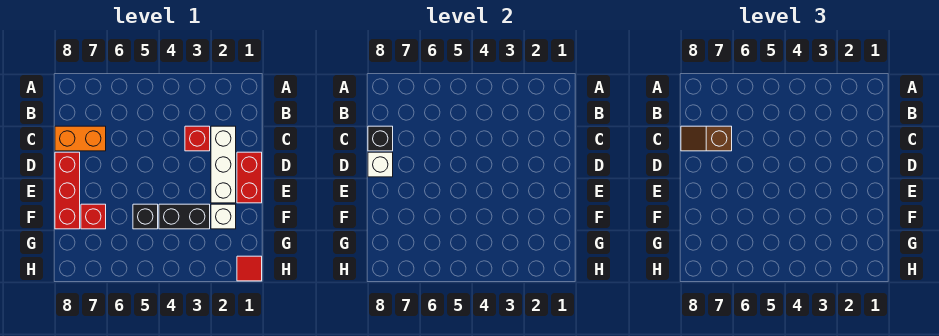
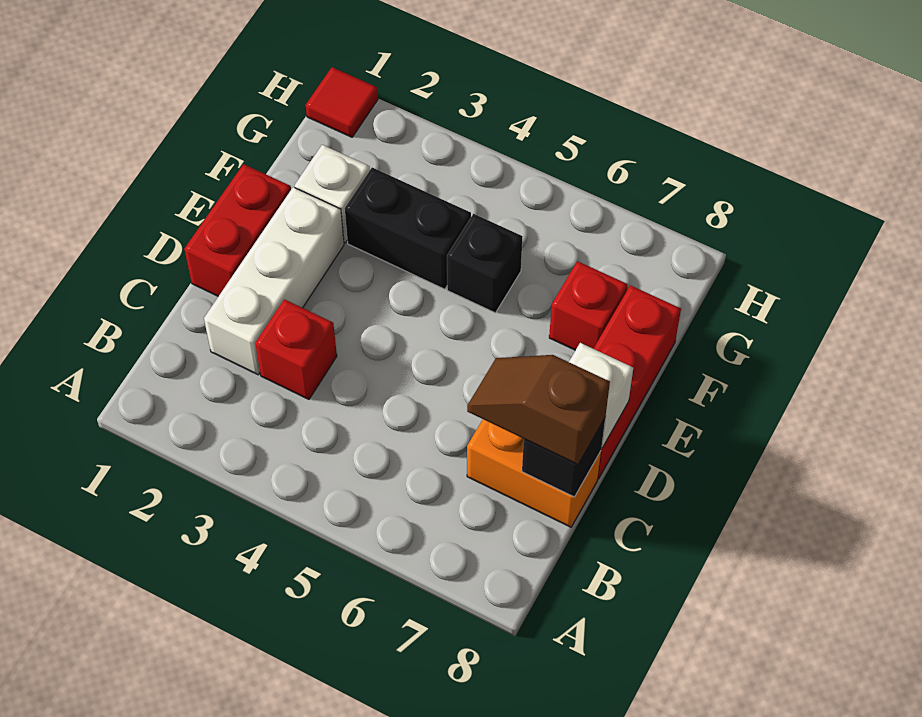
brown slope C7:C8 level 3 top 7 -> brown slope C7:C8 level 3 top 8

